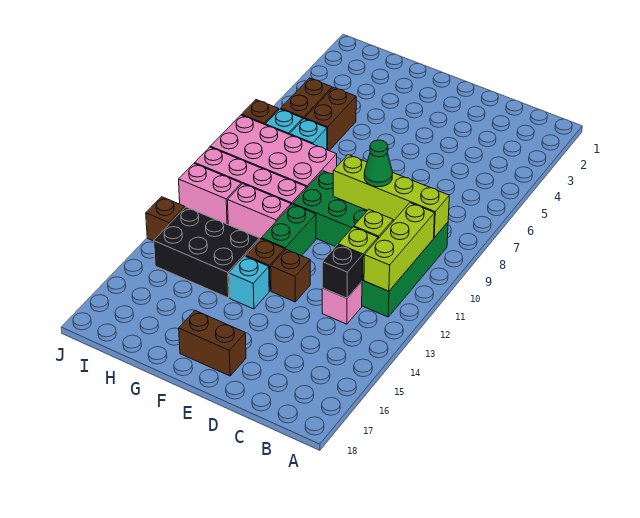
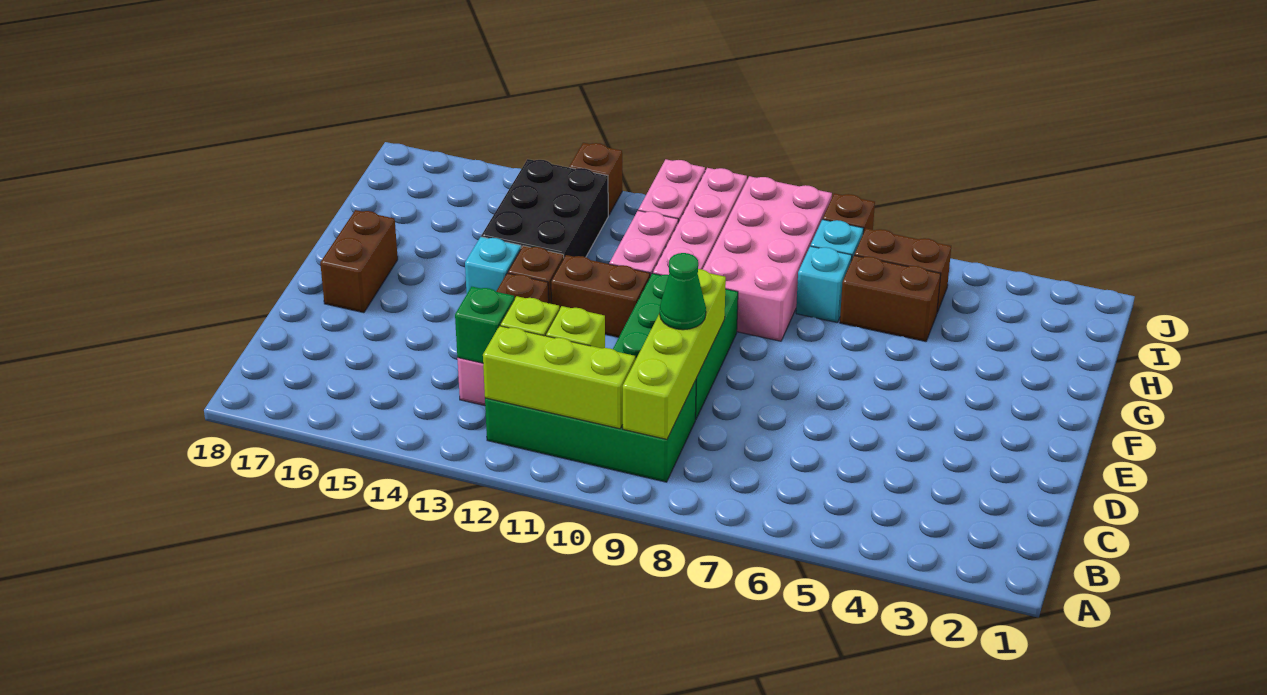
black brick C13 level 2 -> green brick C13 level 2
green brick F11:F12 level 1 -> brown brick F11:F12 level 1

